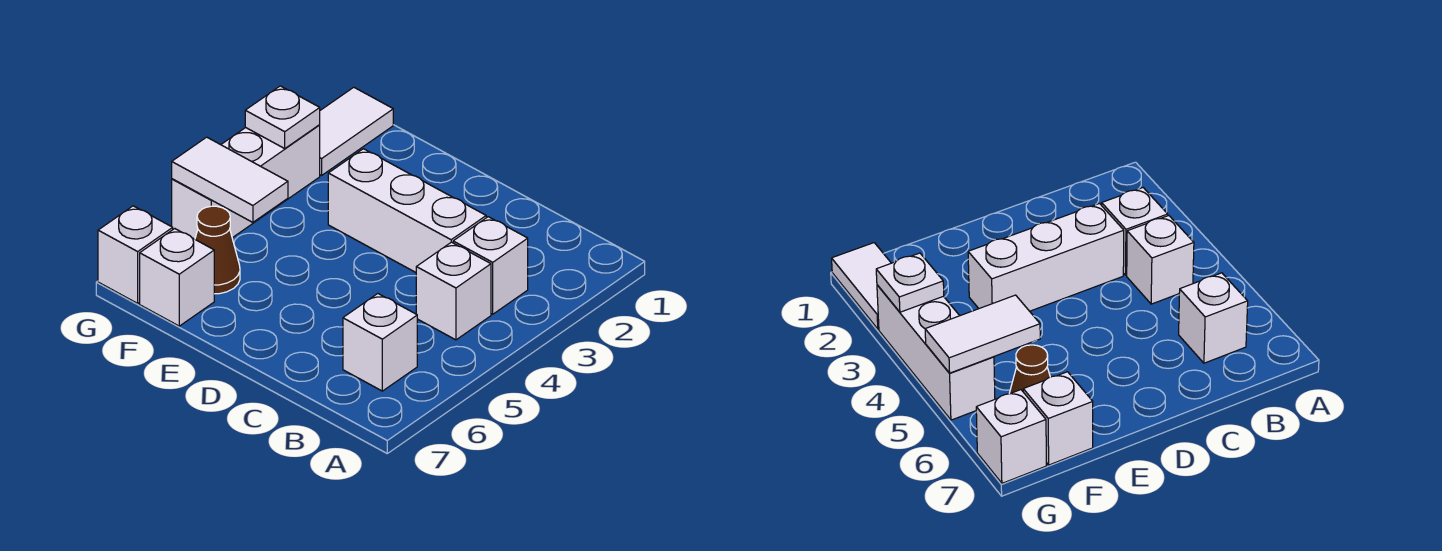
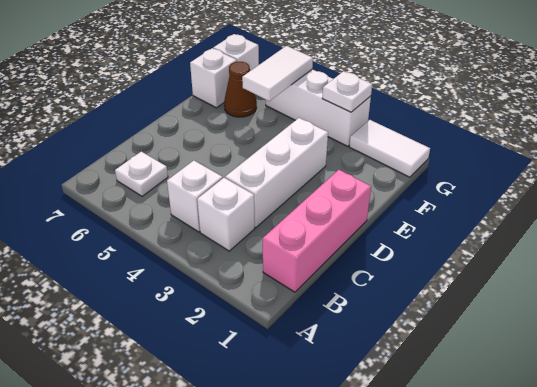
none -> pink brick B1:D1 level 1
white brick B6 level 1 -> white plate B6 level 1

